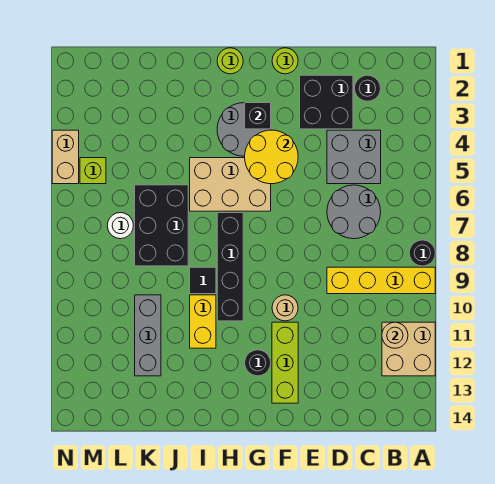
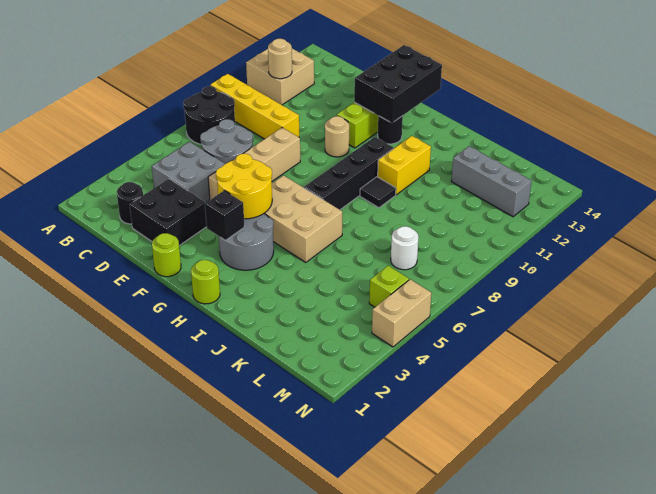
black round brick A8 level 1 -> black round brick A7:B8 level 1
none -> tan brick E5:E8 level 1
black brick J6:K8 level 1 -> black brick F12:G14 level 2
grey brick K10:K12 level 1 -> grey brick K12:M12 level 1

